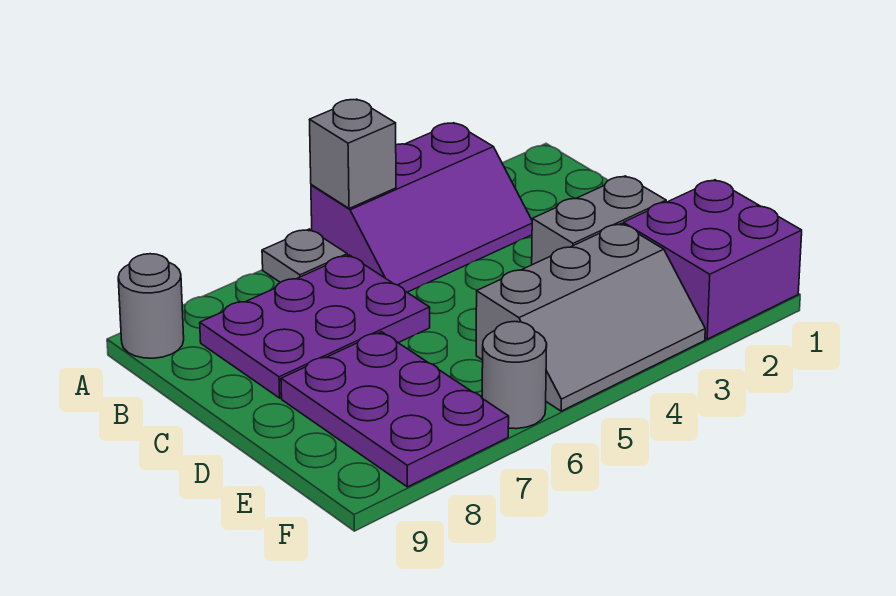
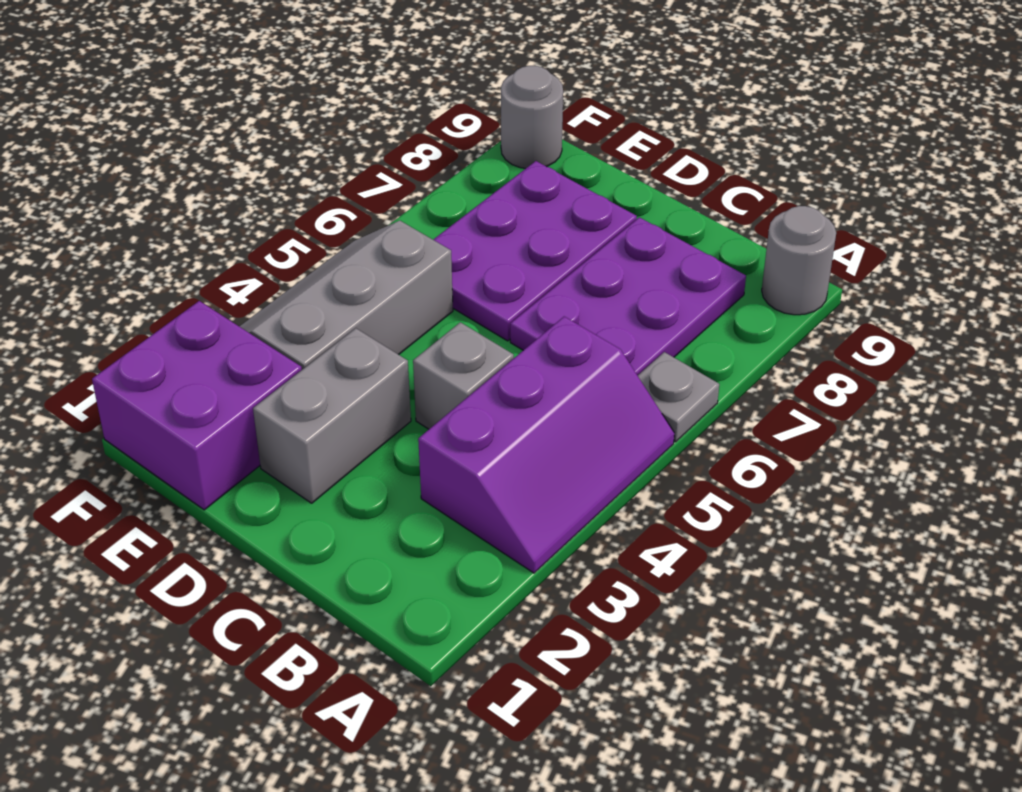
purple slope A3:B5 level 1 top A -> purple slope A3:B5 level 1 top B
grey brick A5 level 2 -> grey brick C4 level 1
purple plate D7:F8 level 1 -> purple plate D6:E8 level 1
grey round brick F6 level 1 -> grey round brick F9 level 1

